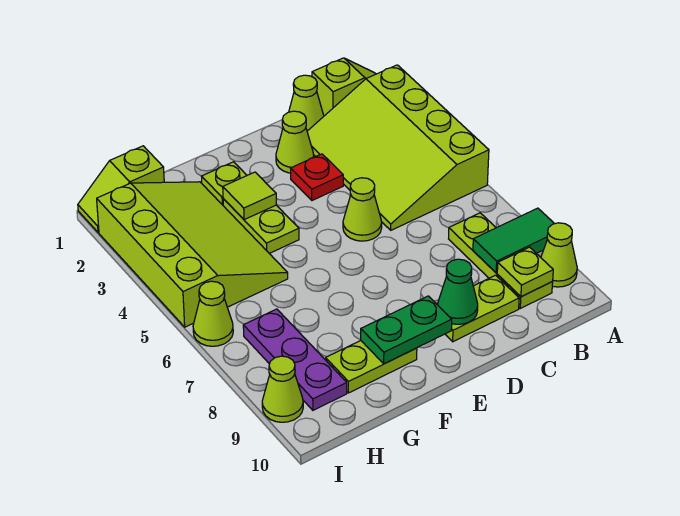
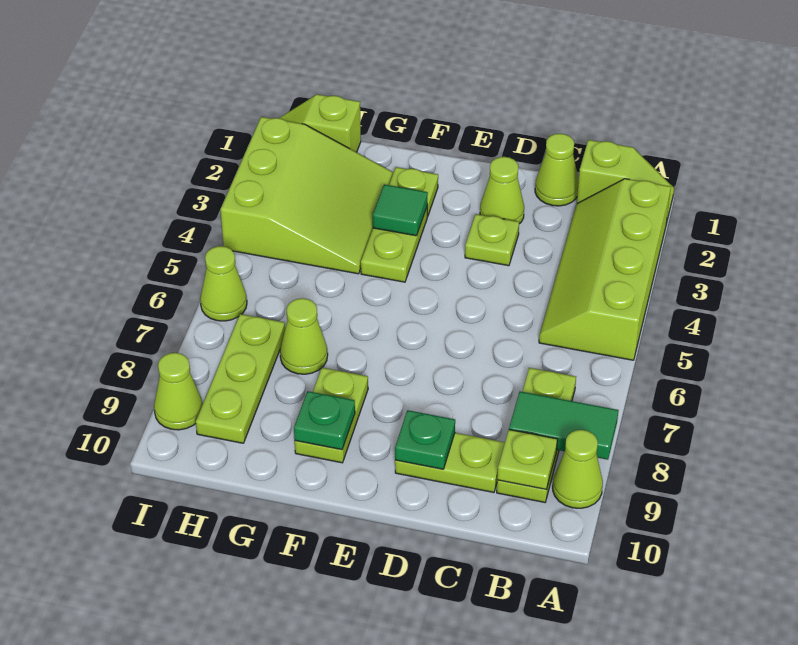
lime slope A2:C5 level 1 top A -> lime slope A2:B5 level 1 top A
red plate D3 level 1 -> lime plate D3 level 1
lime cone D5 level 1 -> lime cone G7 level 1
green cone D9 level 2 -> green plate D9 level 2
green plate E9:F9 level 2 -> green plate F9 level 2
lime tile F3 level 2 -> green tile F3 level 2
lime plate F9:G9 level 1 -> lime plate F8:F9 level 1
lime slope G2:I5 level 1 top I -> lime slope G2:I4 level 1 top I
purple plate H7:H9 level 1 -> lime plate H7:H9 level 1

